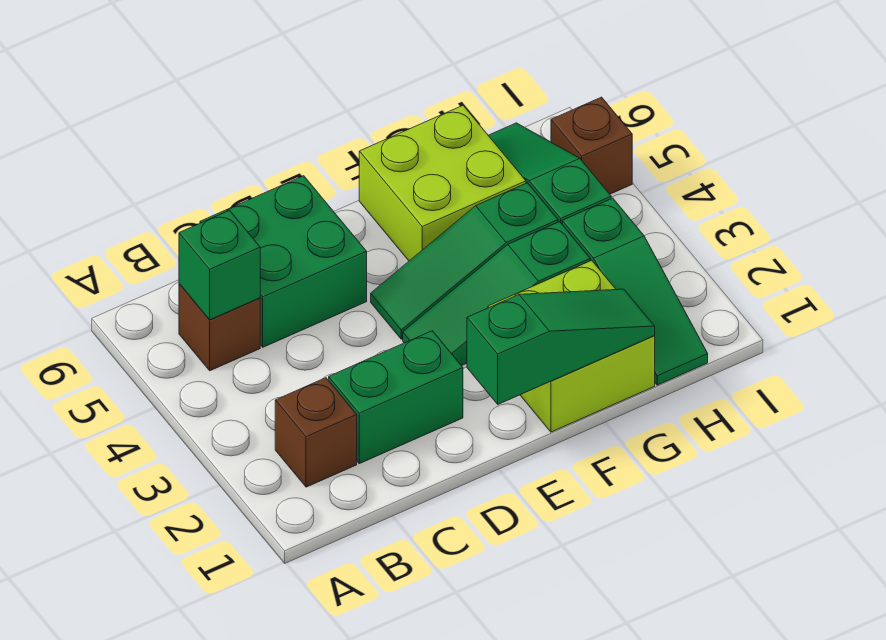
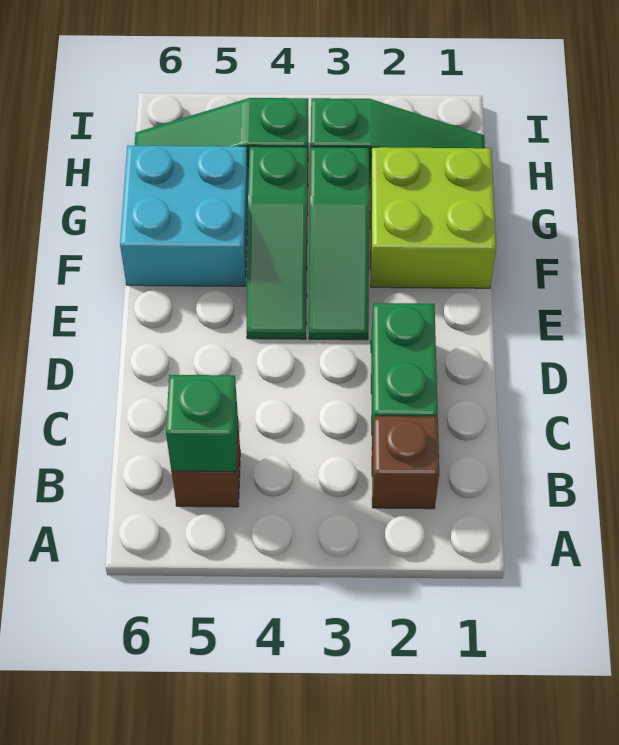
green brick C5:D6 level 1 -> none
green slope E1:G1 level 2 top E -> none
lime brick F5:G6 level 1 -> cyan brick F5:G6 level 1
brown brick I5 level 1 -> none

